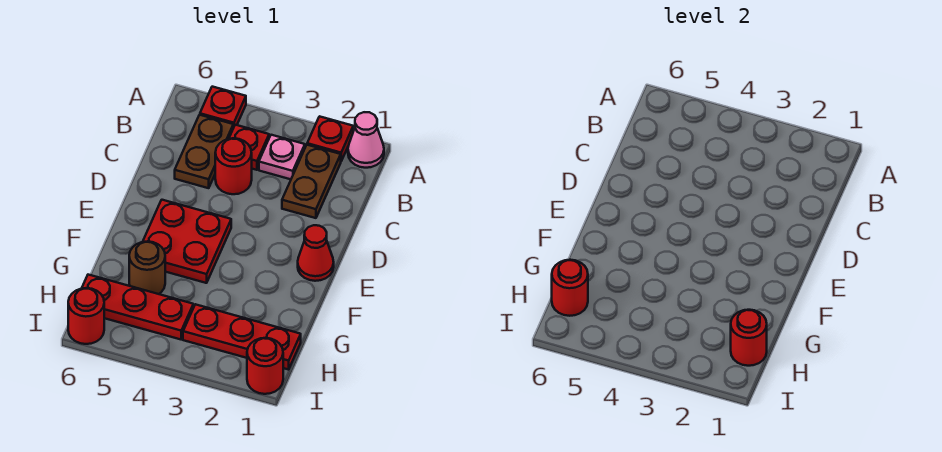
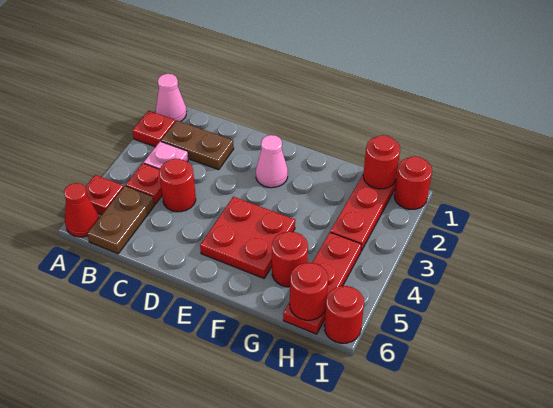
brown plate B5:C5 level 1 -> brown plate B5:B6 level 1
red cone E1 level 1 -> red cone A6 level 1
none -> pink cone E2 level 1
brown round brick G5 level 1 -> red round brick G5 level 1

